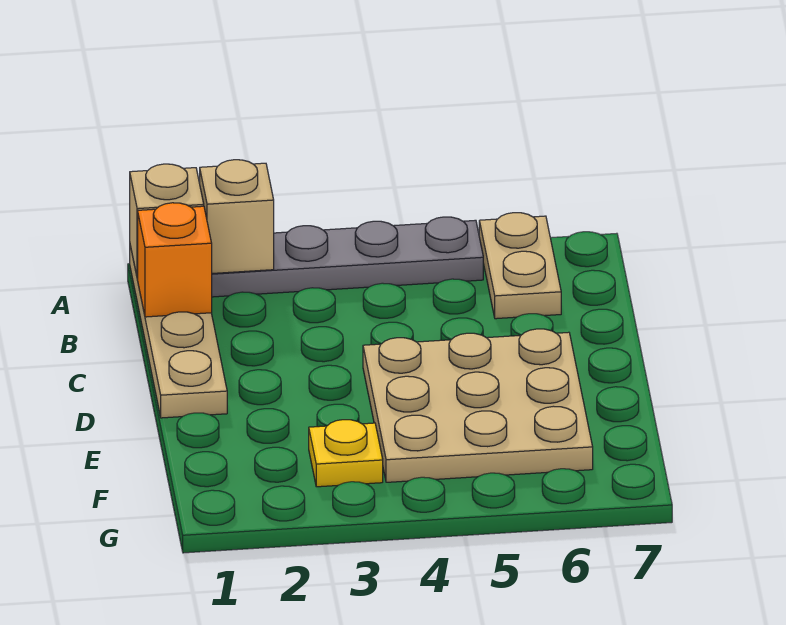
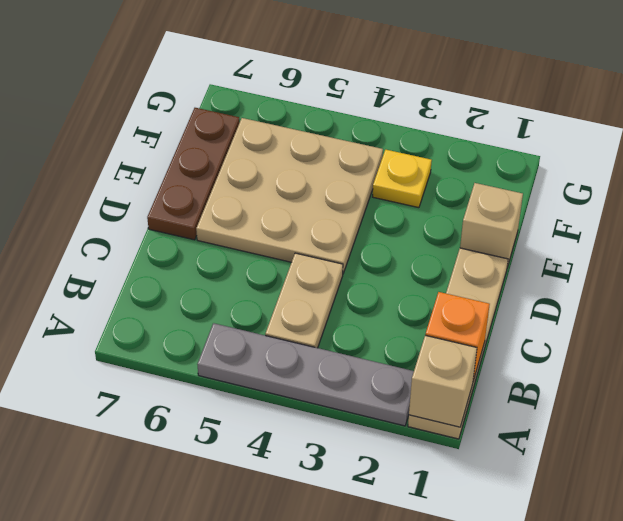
tan brick A2 level 2 -> tan brick E1 level 1
tan plate A6:B6 level 1 -> tan plate B4:C4 level 1
none -> brown plate D7:F7 level 1

